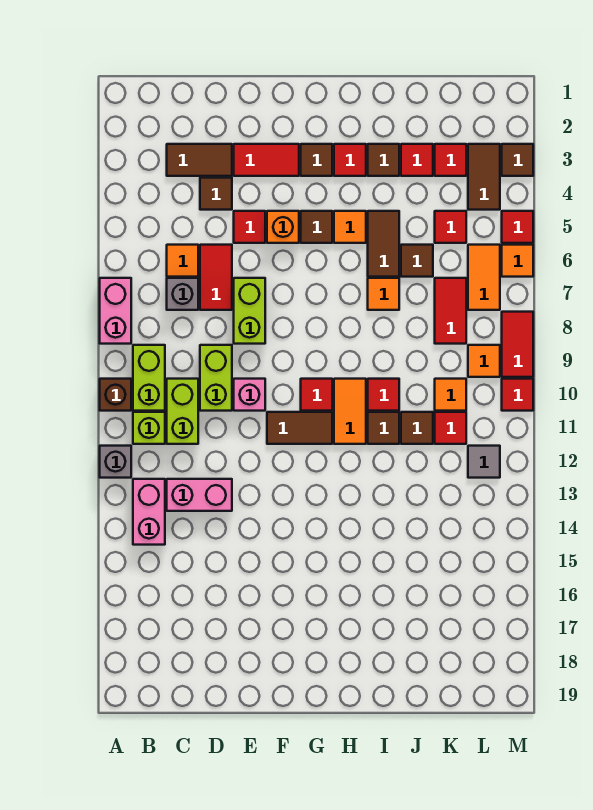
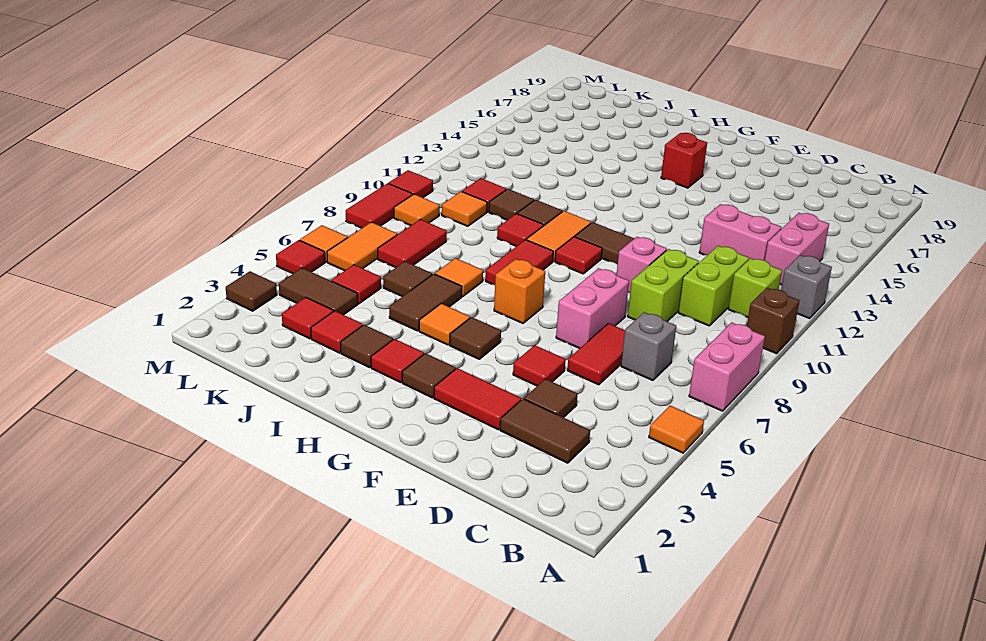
lime brick B9:B10 level 1 -> none
orange tile C6 level 1 -> orange tile A5 level 1
lime brick E7:E8 level 1 -> pink brick E7:E8 level 1
orange brick F5 level 1 -> orange brick G7 level 1
none -> red brick G16 level 1
none -> red tile H8:H9 level 1
brown tile L3:L4 level 1 -> brown tile K4:L4 level 1
grey tile L12 level 1 -> none

